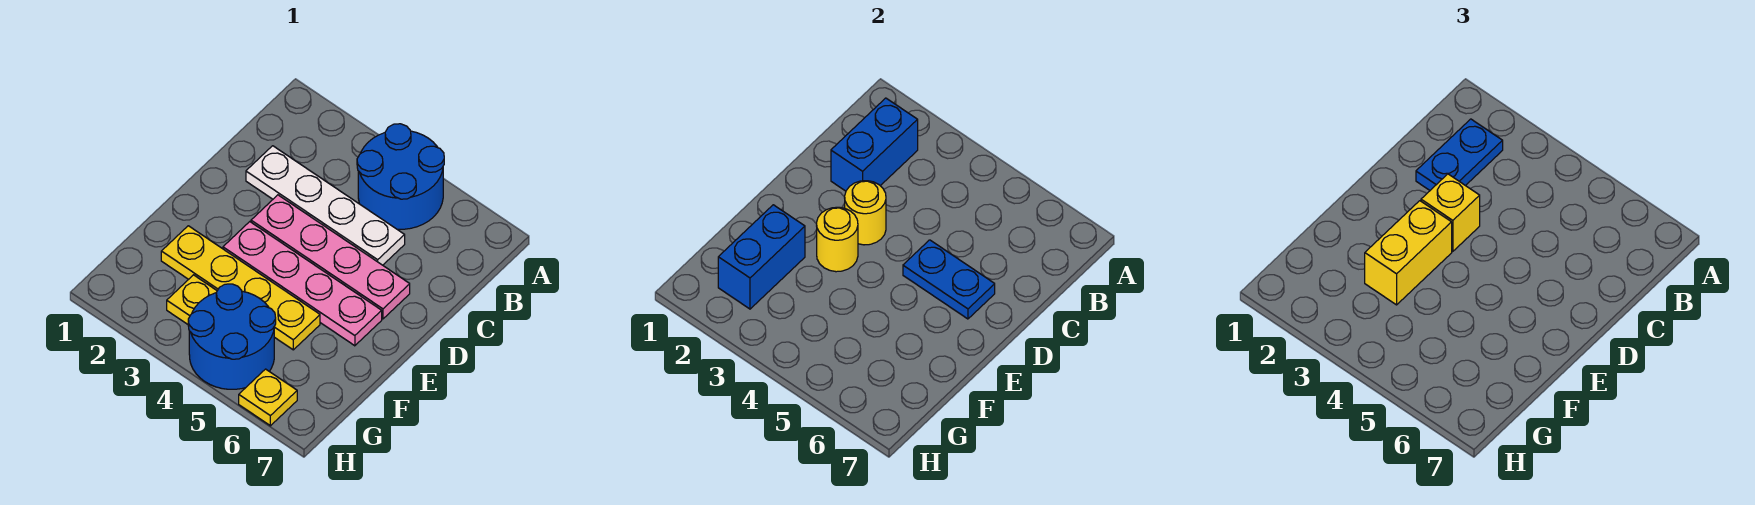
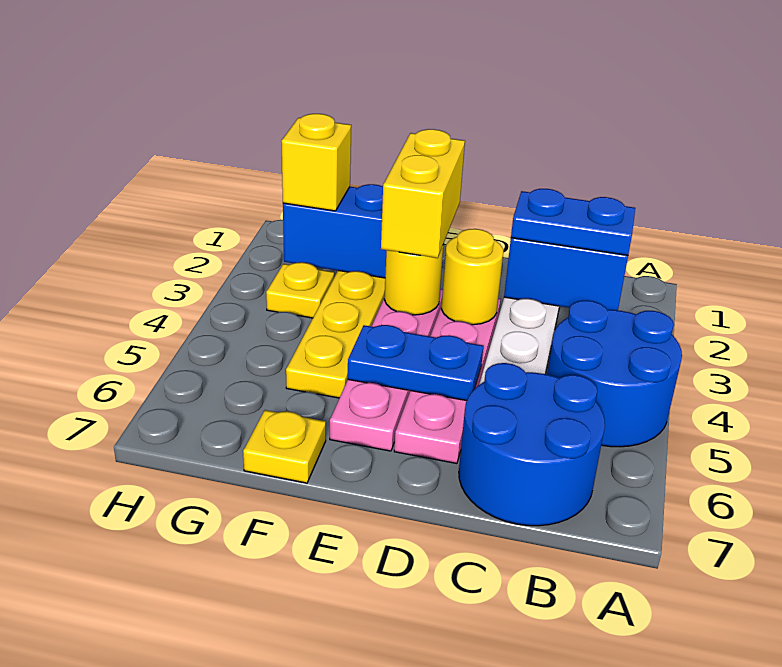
yellow brick D3 level 3 -> yellow brick G2 level 3
blue plate D5:D6 level 2 -> blue plate D5:E5 level 2
yellow brick E3:F3 level 3 -> yellow brick E2:E3 level 3
blue round brick G4:H5 level 1 -> blue round brick B6:C7 level 1
yellow plate H6 level 1 -> yellow plate F7 level 1

